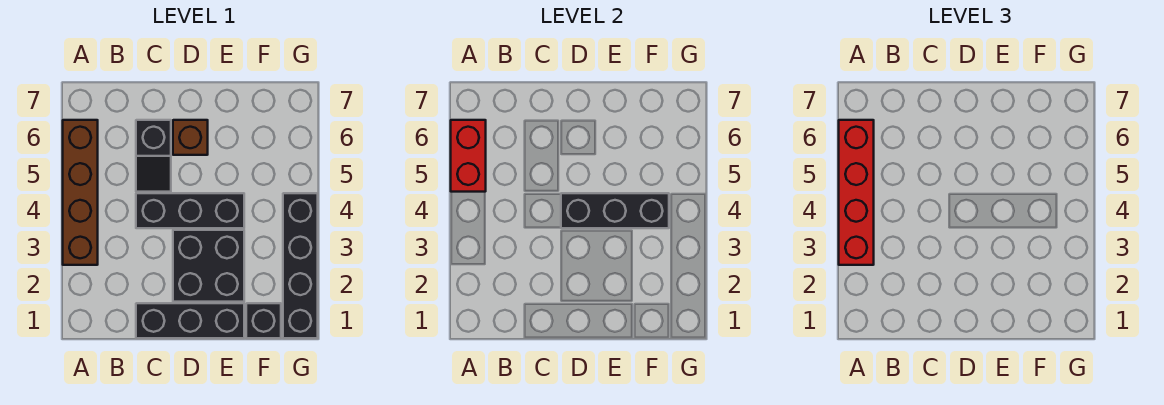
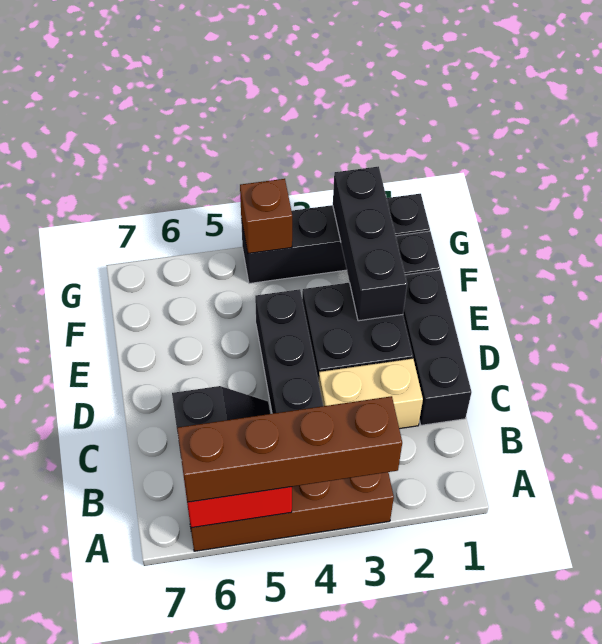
red brick A3:A6 level 3 -> brown brick A3:A6 level 3
none -> tan brick C2:C3 level 1
black brick D4:F4 level 2 -> black brick E2:G2 level 2
brown brick D6 level 1 -> brown brick G4 level 2

